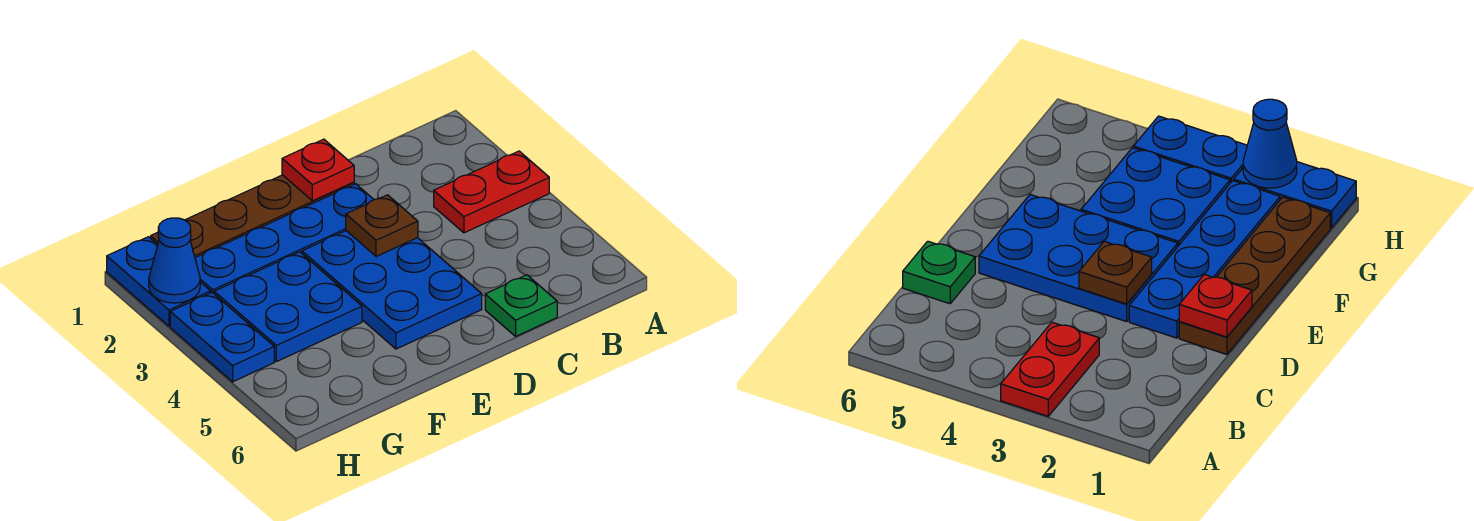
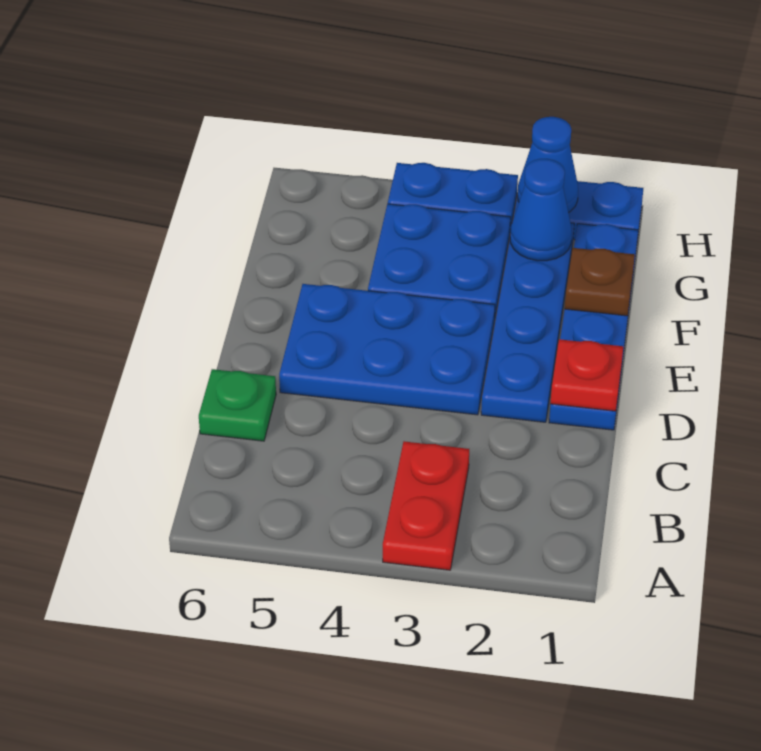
brown plate D1:G1 level 1 -> blue plate D1:G1 level 1
brown plate D3 level 2 -> brown plate F1 level 2
none -> blue cone G2 level 2

